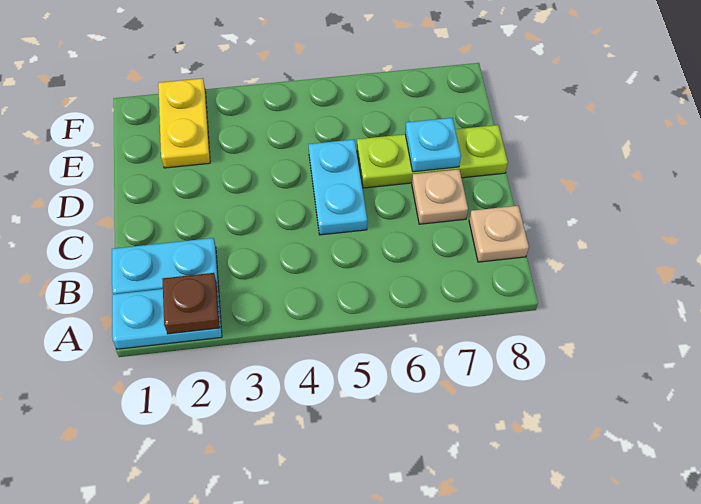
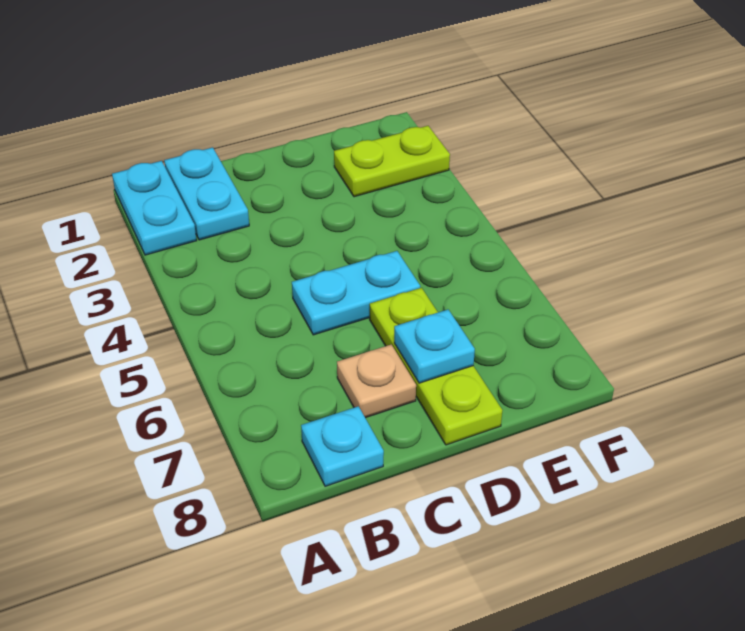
brown plate A2 level 2 -> none
tan plate B8 level 1 -> cyan plate B8 level 1
yellow plate E2:F2 level 1 -> lime plate E2:F2 level 1

